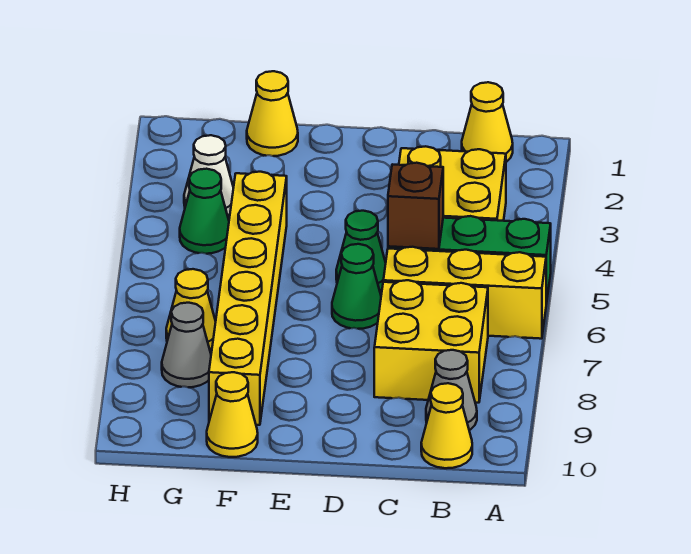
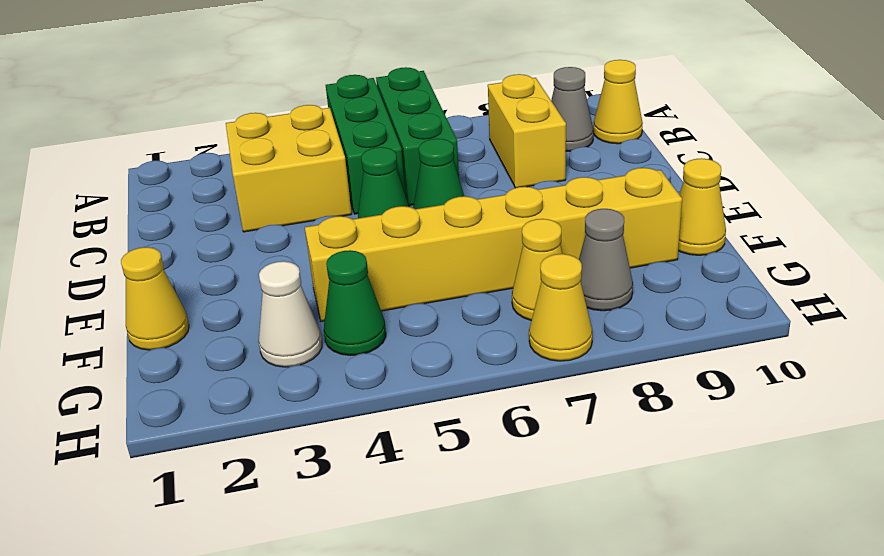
yellow brick A6:C6 level 1 -> green brick A6:C6 level 1
yellow cone B1 level 1 -> yellow cone H7 level 1
yellow brick B7:C8 level 1 -> yellow brick B8:C8 level 1
brown brick C5 level 2 -> none

